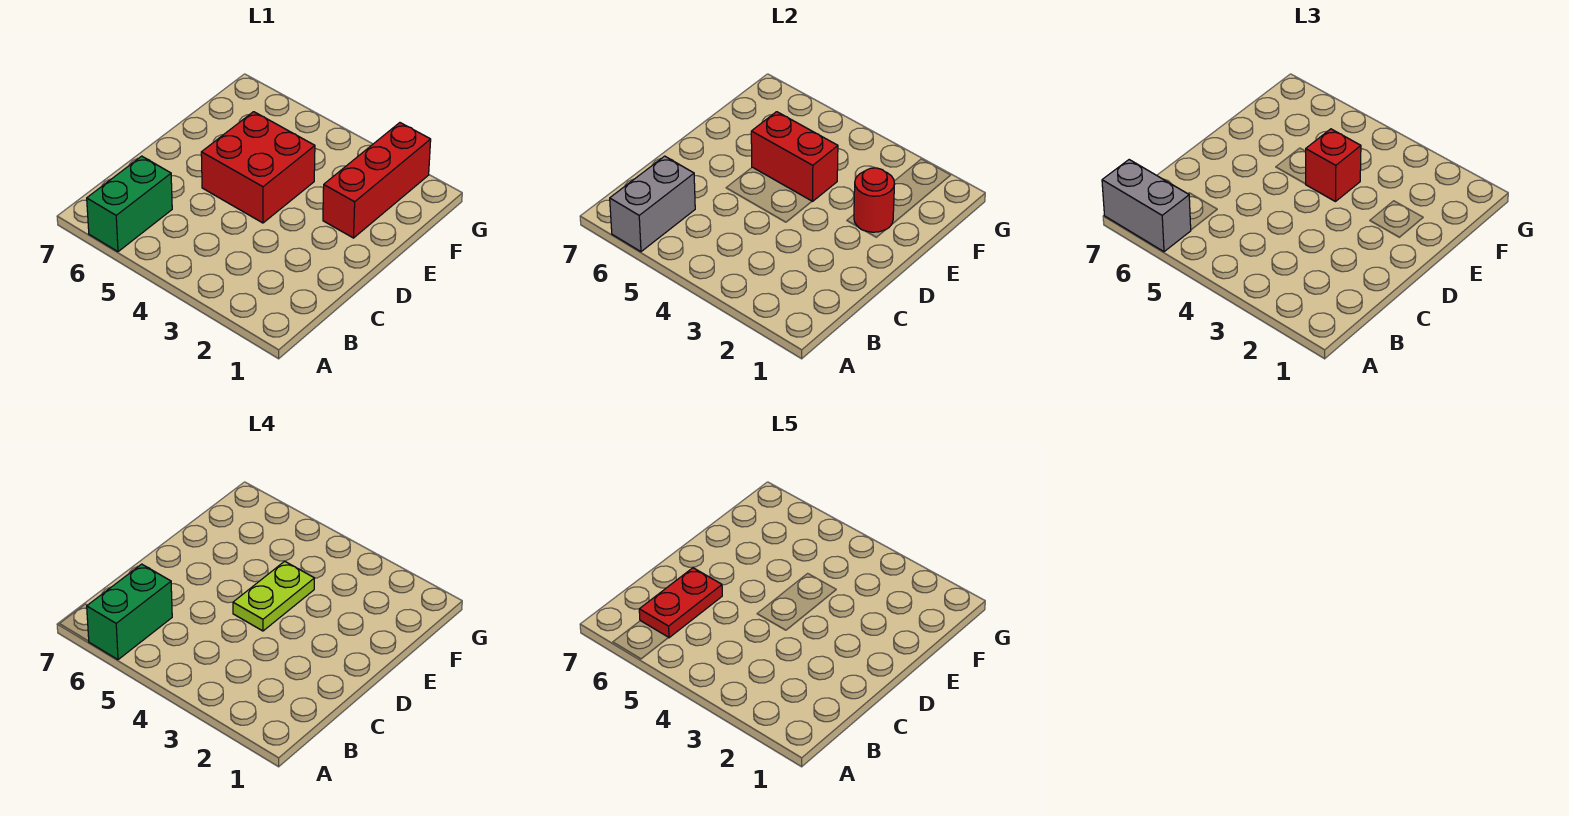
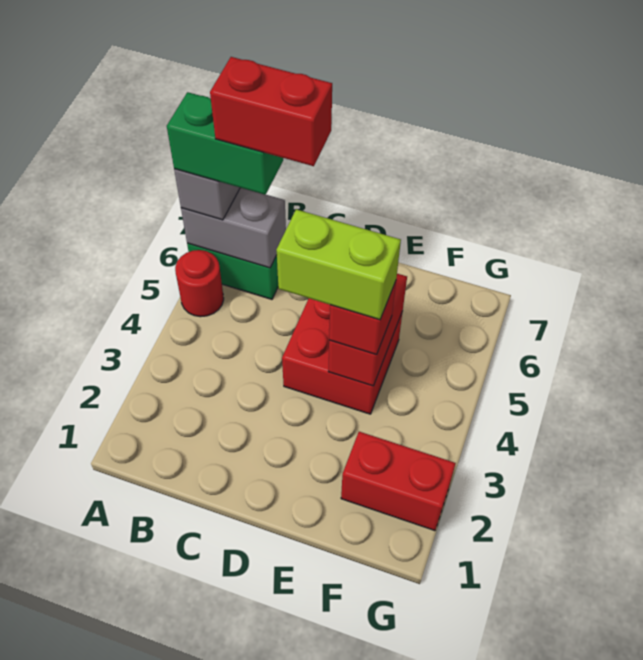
red plate B6:C6 level 5 -> red brick B6:C6 level 5
lime plate D4:E4 level 4 -> lime brick D4:E4 level 4
red brick E2:G2 level 1 -> red brick F2:G2 level 1
red round brick E2 level 2 -> red round brick A5 level 1

